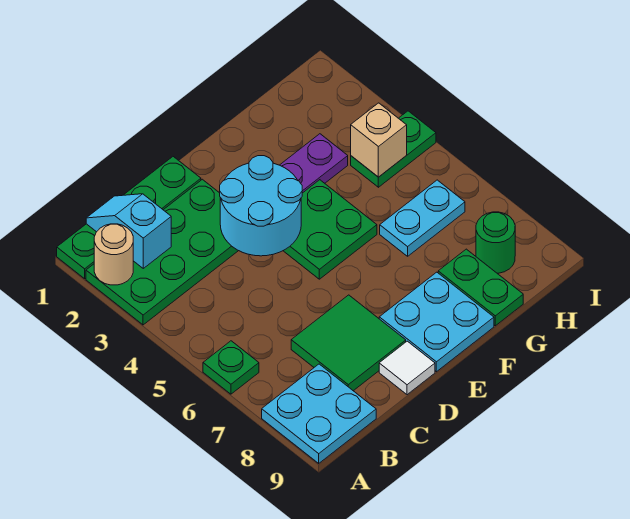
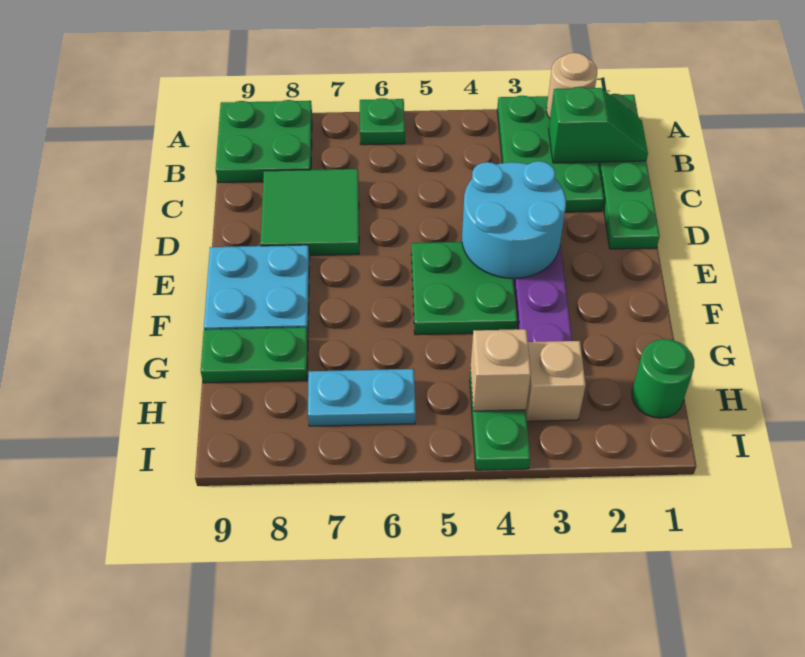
green plate A2:D3 level 1 -> green plate A2:C3 level 1
cyan plate A8:B9 level 1 -> green plate A8:B9 level 1
cyan slope B1:B2 level 2 top 2 -> green slope B1:B2 level 2 top 2
white tile D9 level 1 -> none
cyan plate G6:H6 level 1 -> cyan plate H6:H7 level 1
none -> tan brick H3 level 1
green round brick H8 level 1 -> green round brick H1 level 1

